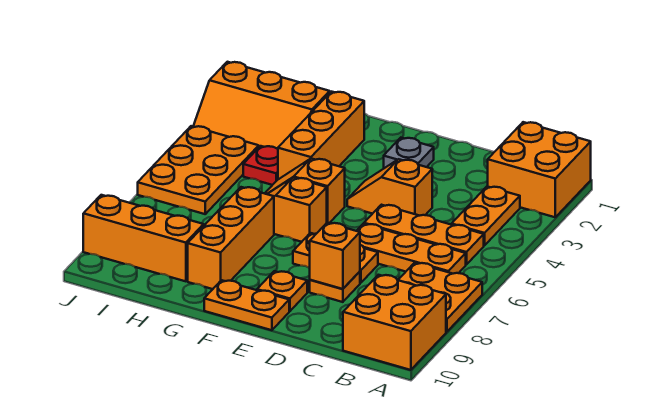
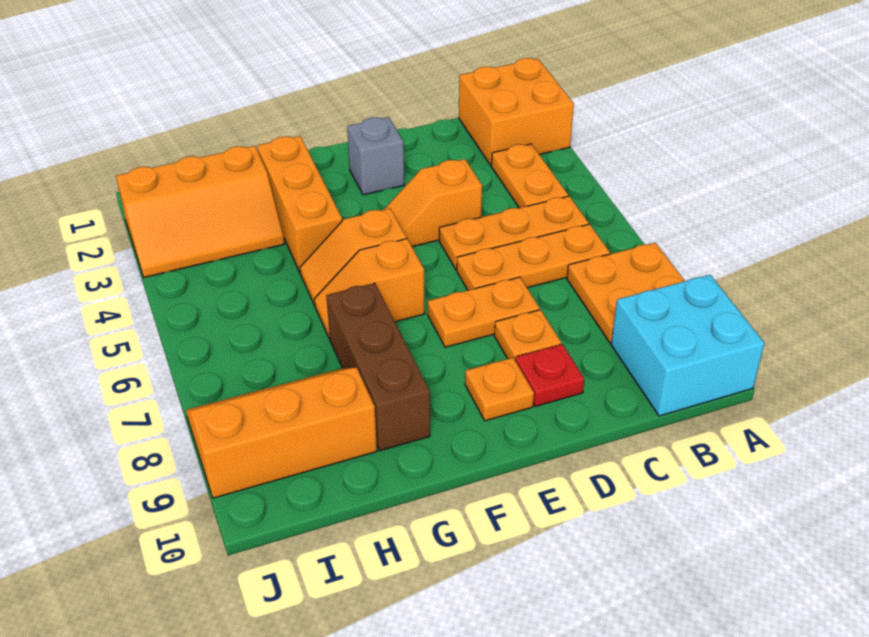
orange brick A9:B10 level 1 -> cyan brick A9:B10 level 1
orange brick D8 level 2 -> none
grey plate E2 level 1 -> grey brick E2 level 1
orange plate E10:F10 level 1 -> none
orange brick G7:G9 level 1 -> brown brick G7:G9 level 1
red plate H4 level 1 -> red plate D9 level 1
orange plate I4:J6 level 1 -> none

